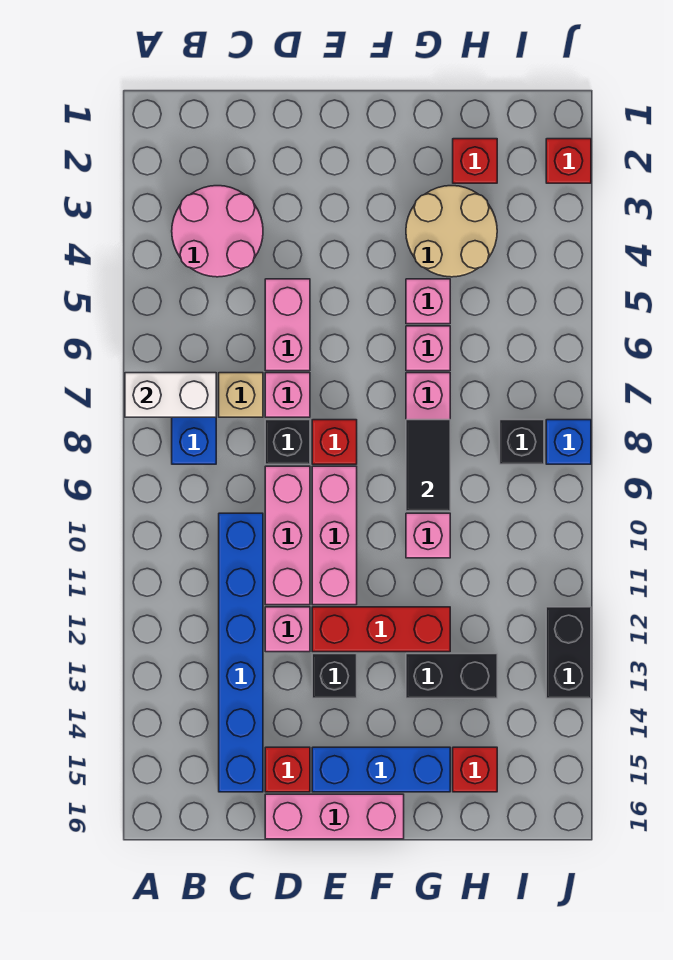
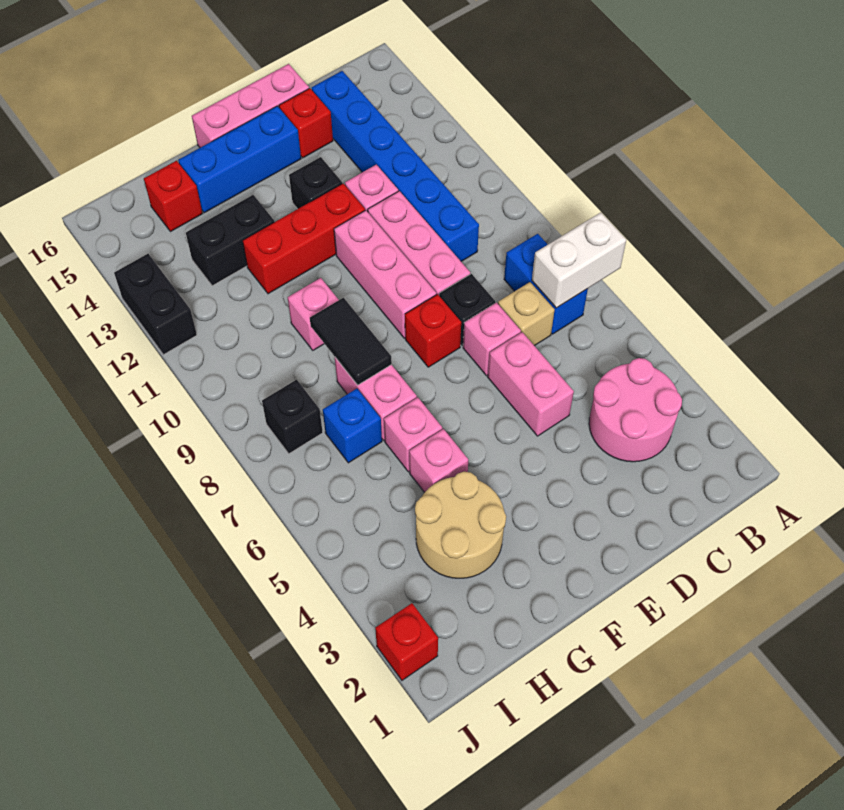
red brick H2 level 1 -> none
blue brick J8 level 1 -> blue brick H7 level 1

